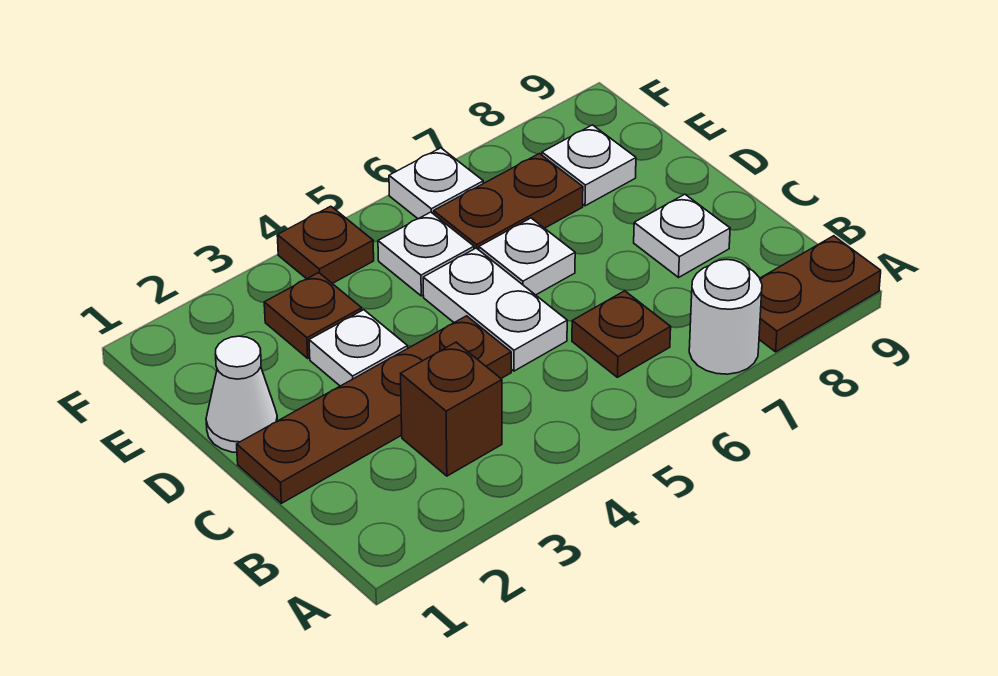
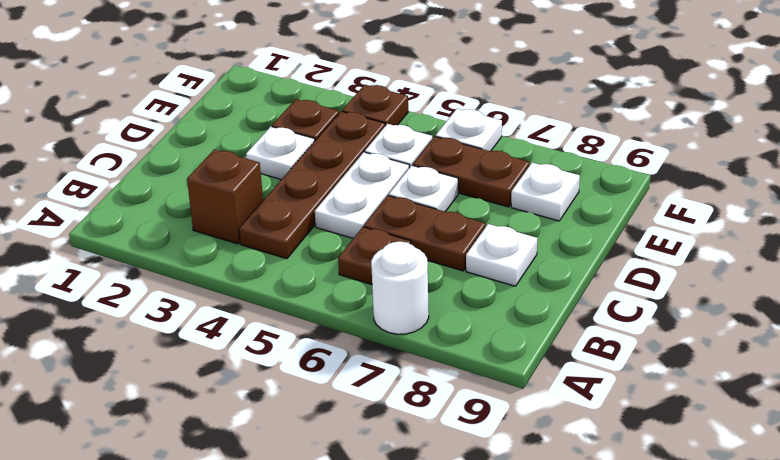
brown plate A8:A9 level 1 -> brown plate C6:C7 level 1
brown plate C1:C4 level 1 -> brown plate B4:E4 level 1
white cone D1 level 1 -> none

